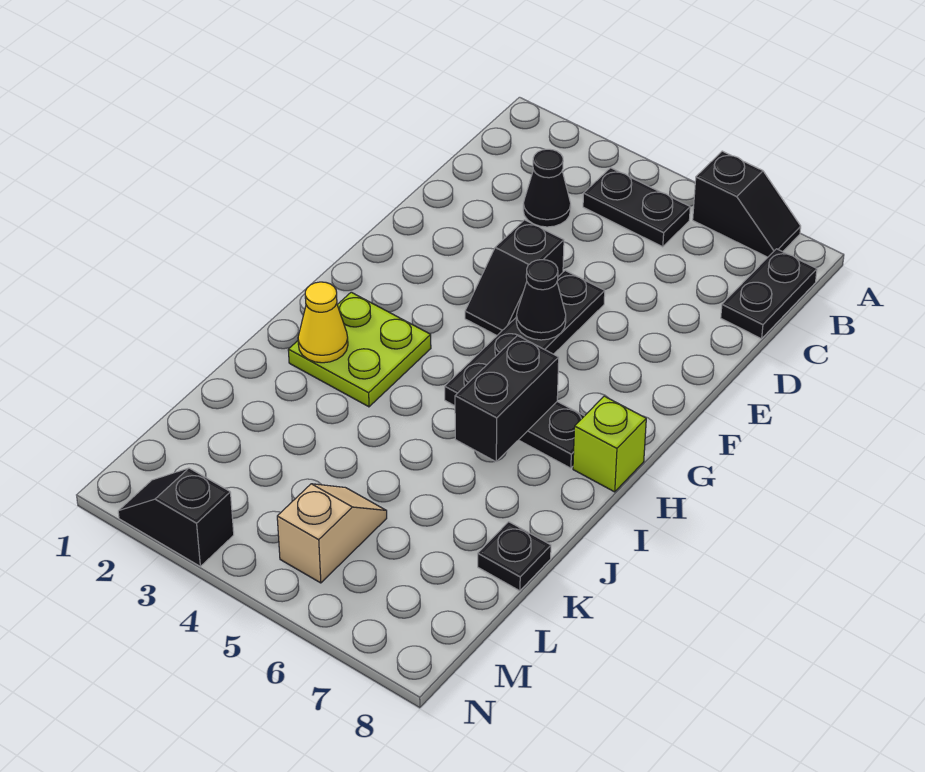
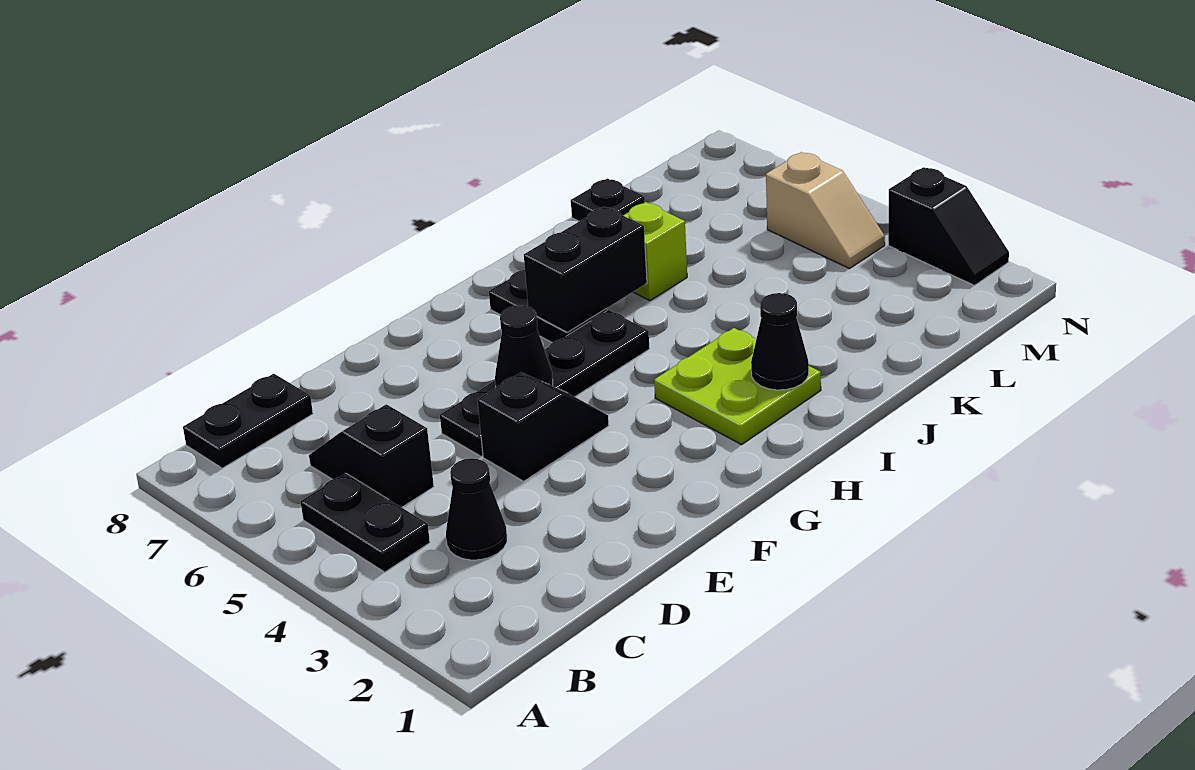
black slope A6:A7 level 1 top 6 -> black slope C5:C6 level 1 top 5
lime brick H8 level 1 -> lime brick J6 level 1
yellow cone I2 level 2 -> black cone I2 level 2
tan slope L5:M5 level 1 top M -> tan slope M4:M5 level 1 top 5

